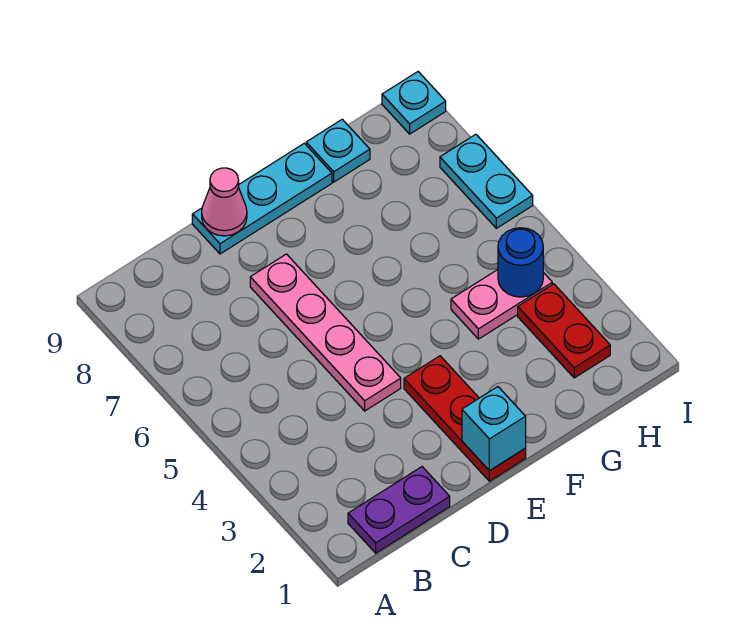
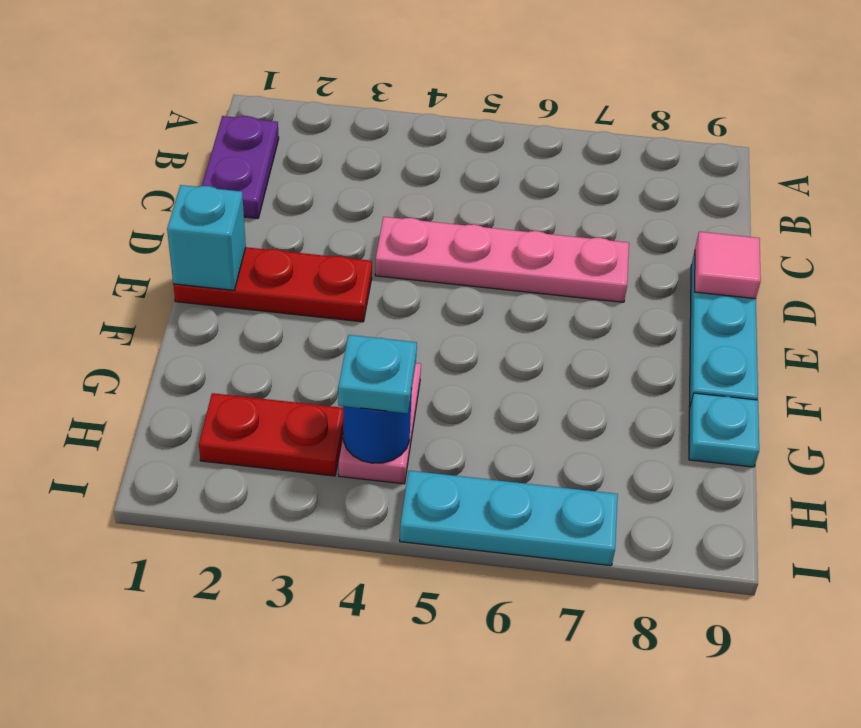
pink cone D9 level 2 -> pink tile D9 level 2
cyan plate I6:I7 level 1 -> cyan plate I5:I7 level 1
cyan plate I9 level 1 -> cyan plate H4 level 3

